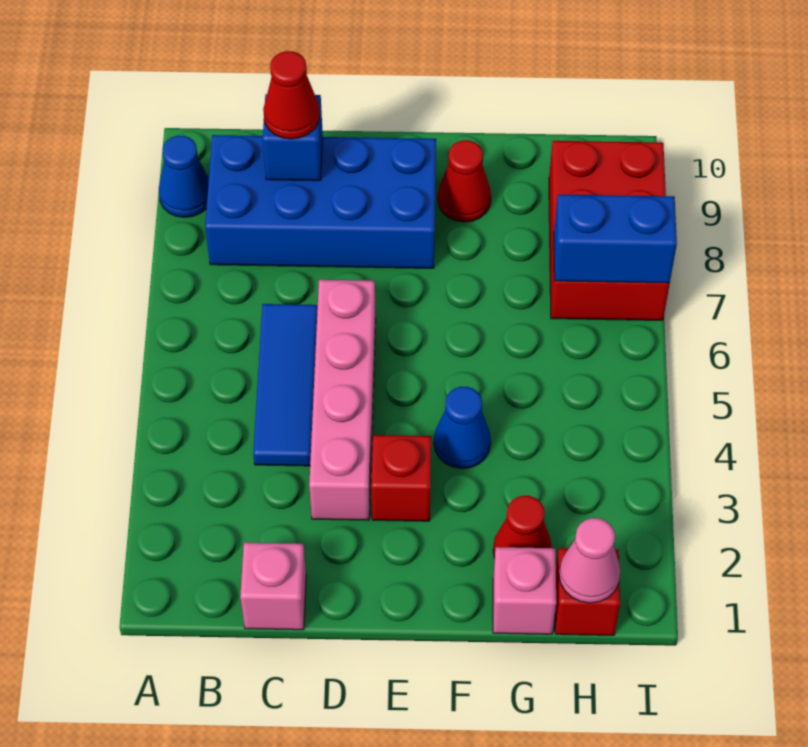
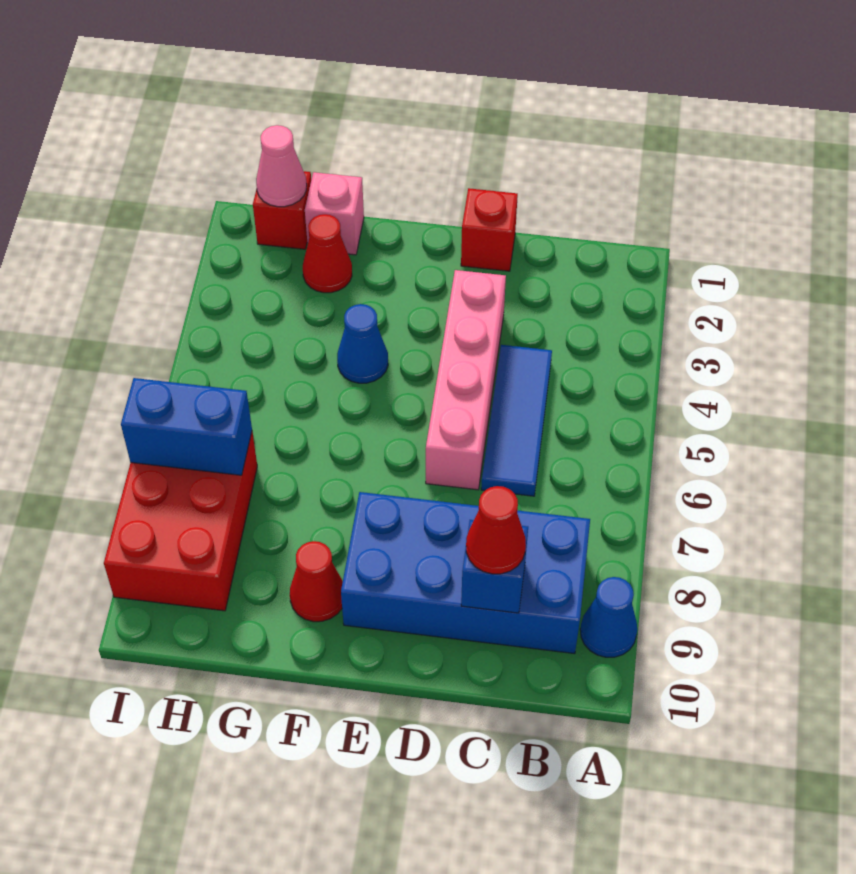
pink brick C1 level 1 -> none
red brick E3 level 1 -> red brick D1 level 1

